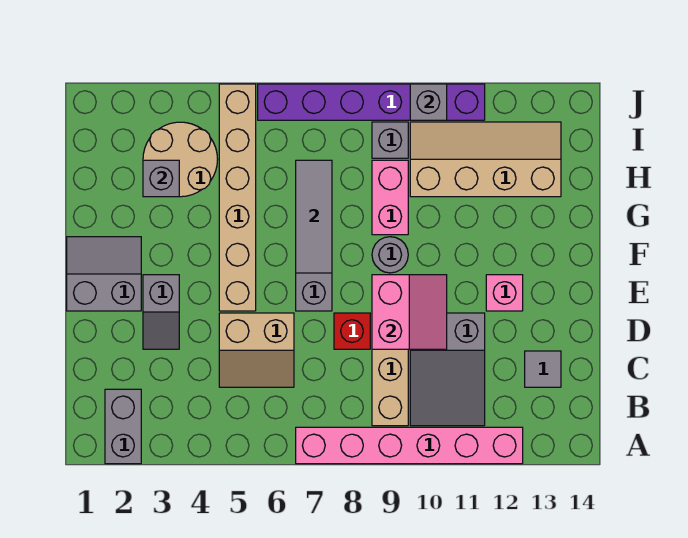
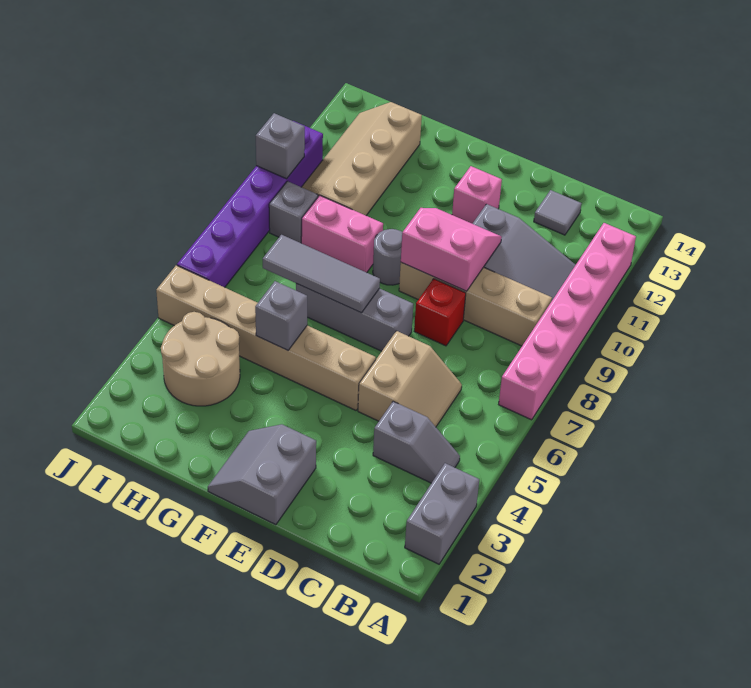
grey brick A2:B2 level 1 -> grey brick A2:A3 level 1
grey slope D3:E3 level 1 top E -> grey slope B4:C4 level 1 top C
grey brick H3 level 2 -> grey brick G5 level 2

